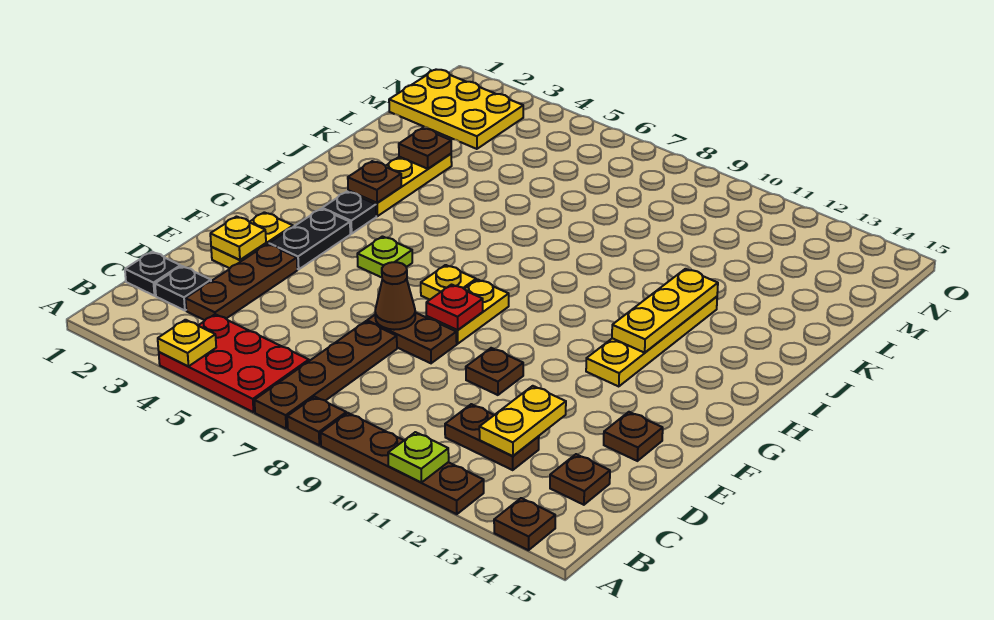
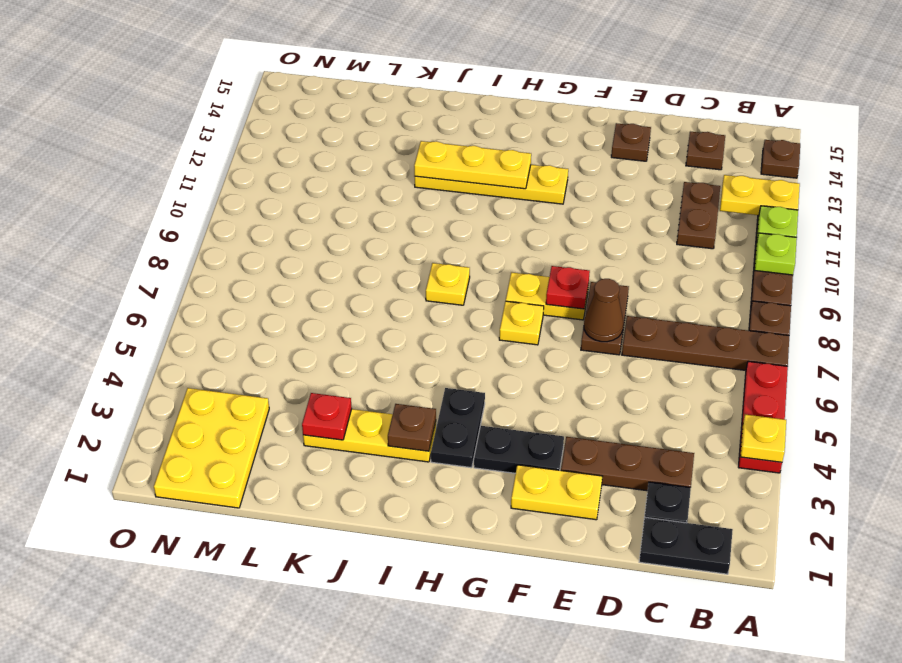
red plate A4:B6 level 1 -> red plate A4:A6 level 1
black plate C1 level 1 -> black plate B1:C1 level 1
yellow plate C12:D12 level 2 -> yellow plate A12:B12 level 2
yellow plate E2 level 2 -> yellow plate I8 level 1
brown plate E10 level 1 -> none
lime plate G5 level 1 -> lime plate A10 level 2
black plate H3 level 1 -> black plate H3:H4 level 1
brown plate K3 level 2 -> red plate K3 level 2

